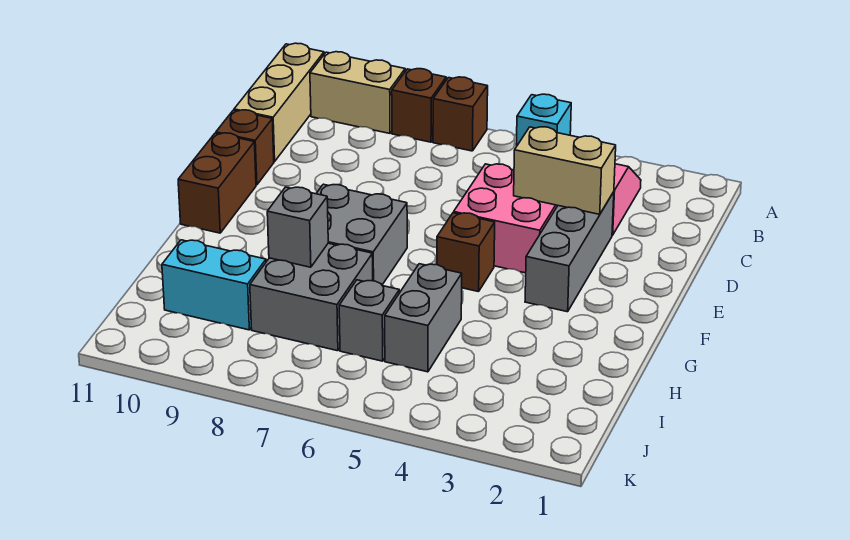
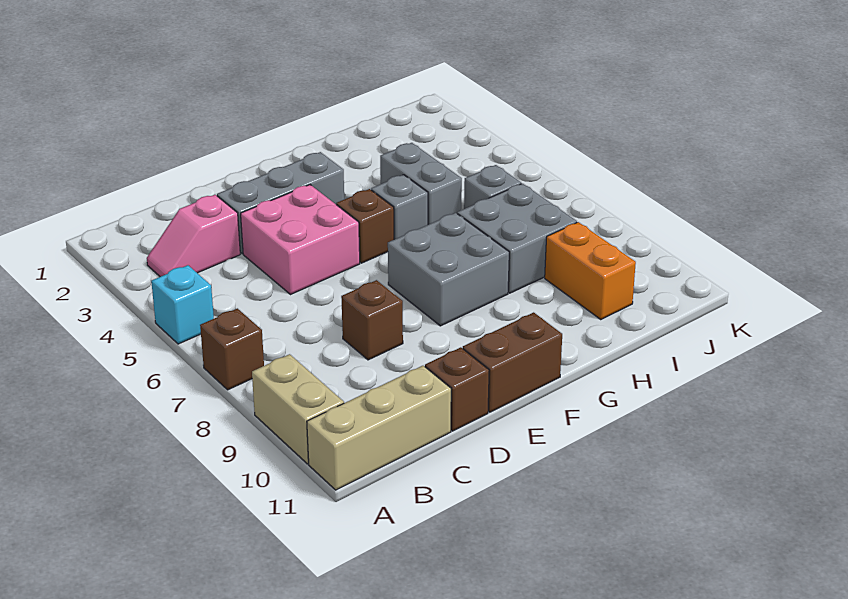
brown brick A8 level 1 -> brown brick D8 level 1
tan brick D3:D4 level 2 -> none
grey brick H5:I5 level 1 -> grey brick H4:H5 level 1
grey brick H8 level 2 -> grey brick G5 level 1
cyan brick I9:I10 level 1 -> orange brick I9:I10 level 1

